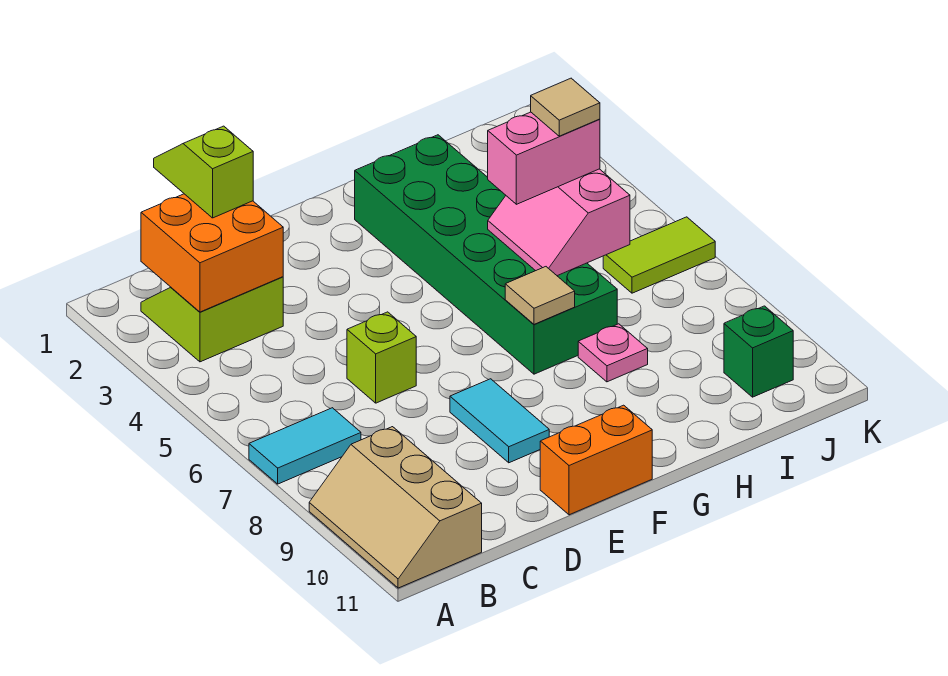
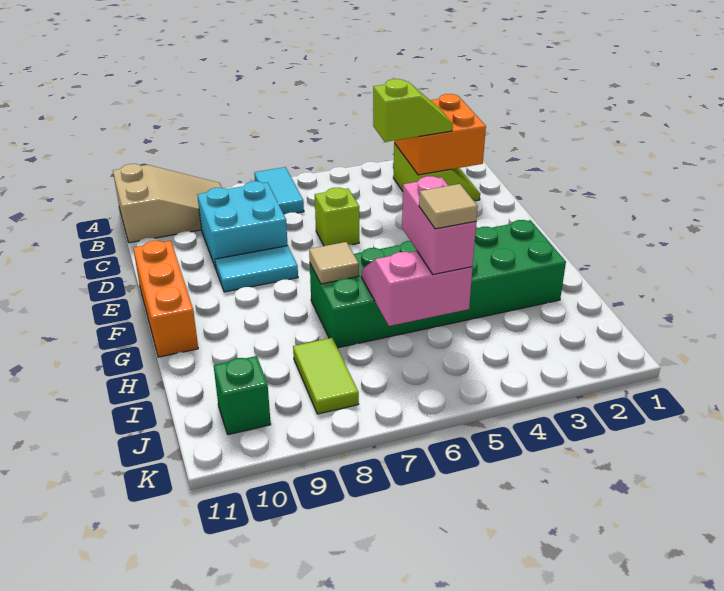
tan slope A9:B11 level 1 top B -> tan slope A9:B11 level 1 top 11
lime slope C1:C2 level 3 top 2 -> lime slope C3:C4 level 3 top 4
none -> cyan brick C8:D9 level 1
orange brick E11:F11 level 1 -> orange brick E11:G11 level 1
pink plate H8 level 1 -> none
lime tile J6:K6 level 1 -> lime tile I8:J8 level 1

